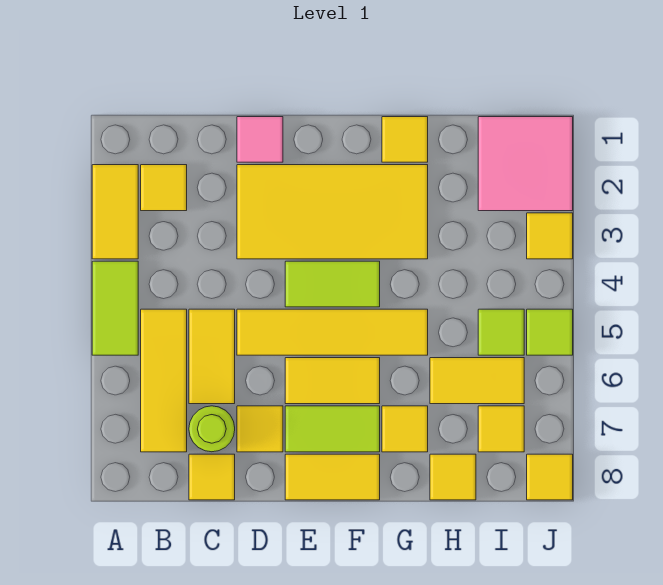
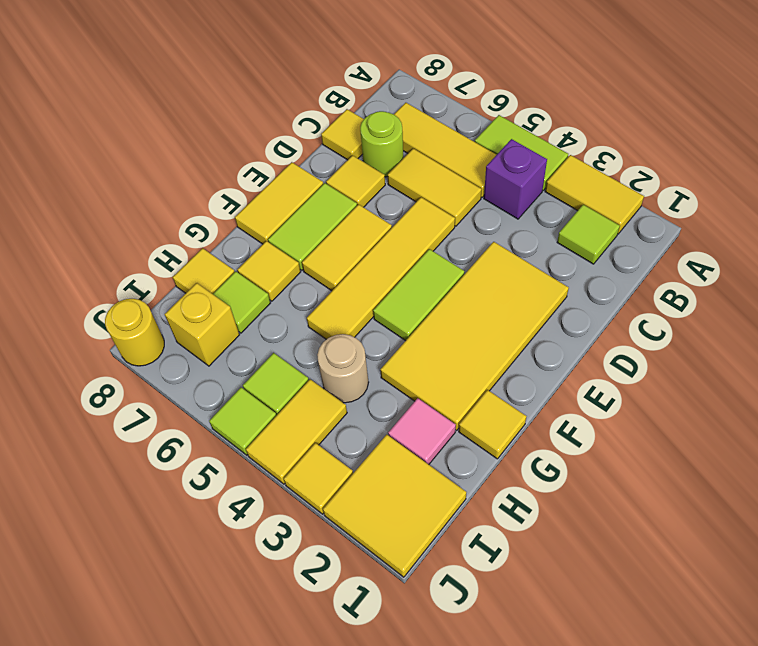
yellow tile B2 level 1 -> lime tile B2 level 1
none -> purple brick B4 level 1
pink tile D1 level 1 -> pink tile H2 level 1
none -> tan round brick H4 level 1
yellow tile H6:I6 level 1 -> yellow tile I4:J4 level 1
none -> lime tile H7 level 1
pink tile I1:J2 level 1 -> yellow tile I1:J2 level 1
yellow tile I7 level 1 -> yellow brick I7 level 1
yellow tile J8 level 1 -> yellow round brick J8 level 1

